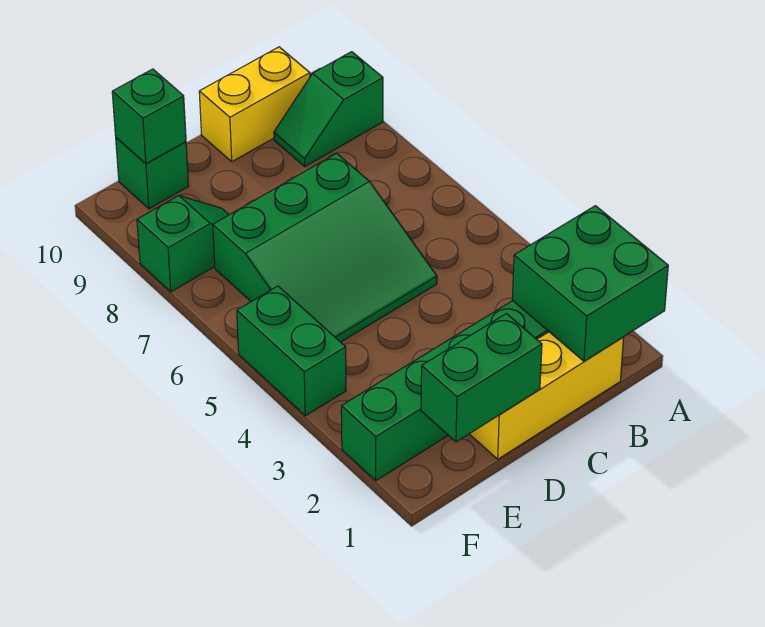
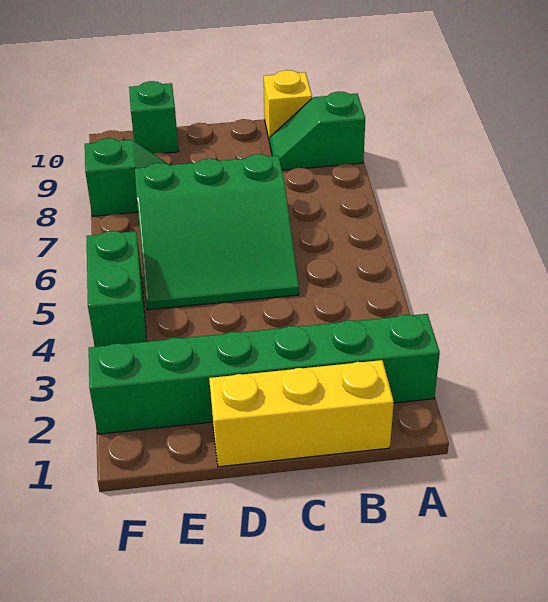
green brick A1:B2 level 2 -> none
yellow brick B10:C10 level 1 -> yellow brick B10 level 1
green brick D1:E1 level 2 -> none
green brick E10 level 2 -> none

